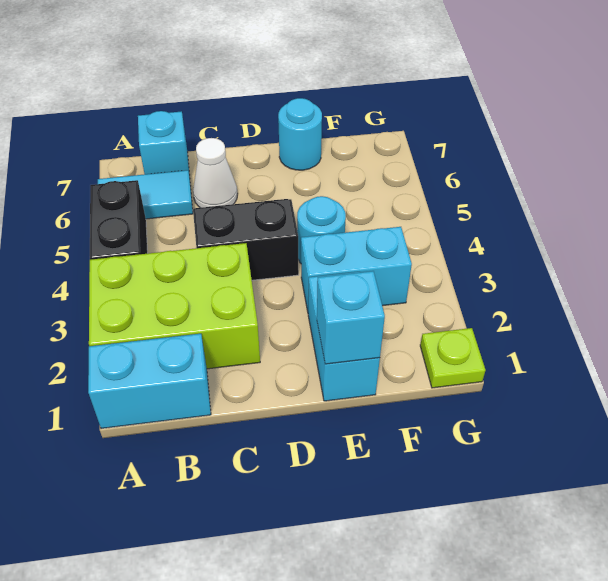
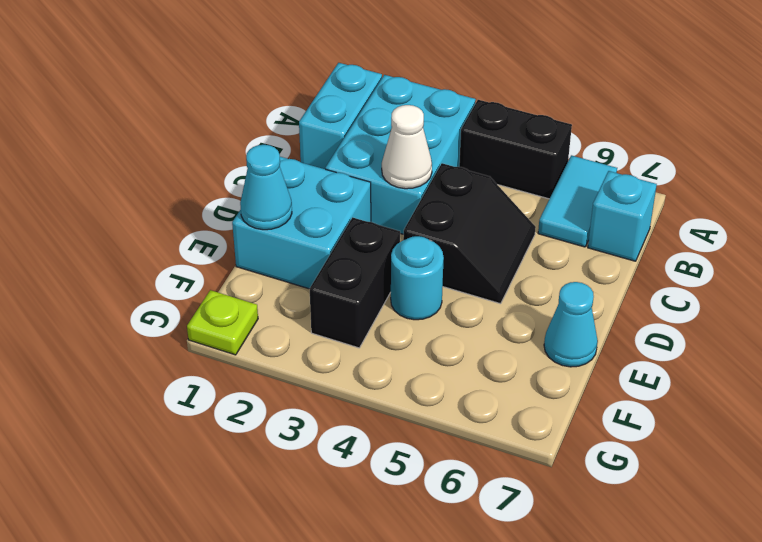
lime brick A2:C3 level 1 -> cyan brick A2:C3 level 1
white cone C6 level 1 -> white cone C3 level 2
cyan brick E1:E2 level 1 -> cyan brick D1:E2 level 1
cyan brick E1 level 2 -> cyan cone E1 level 2
cyan brick E3:F3 level 1 -> black brick E3:F3 level 1
cyan round brick E7 level 1 -> cyan cone E7 level 1

